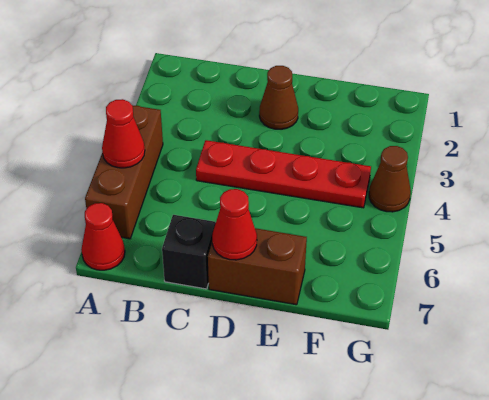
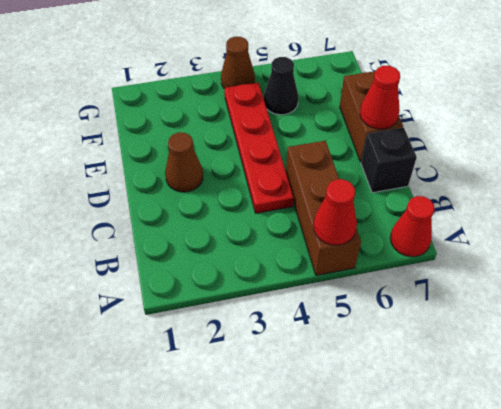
brown brick A4:A6 level 1 -> brown brick A5:C5 level 1
none -> black cone F5 level 1

